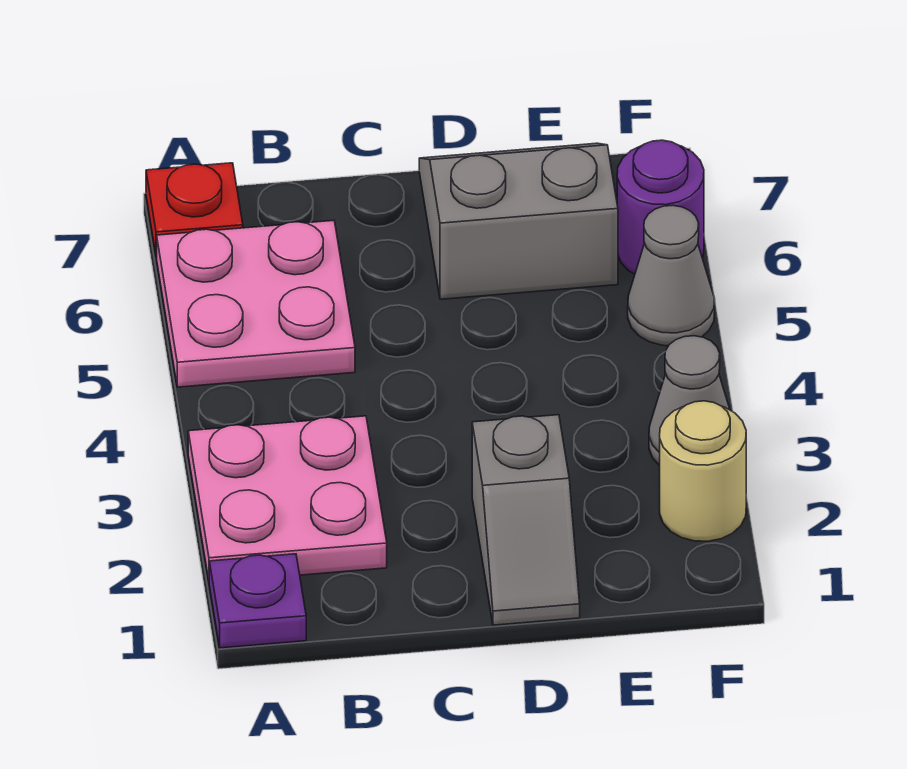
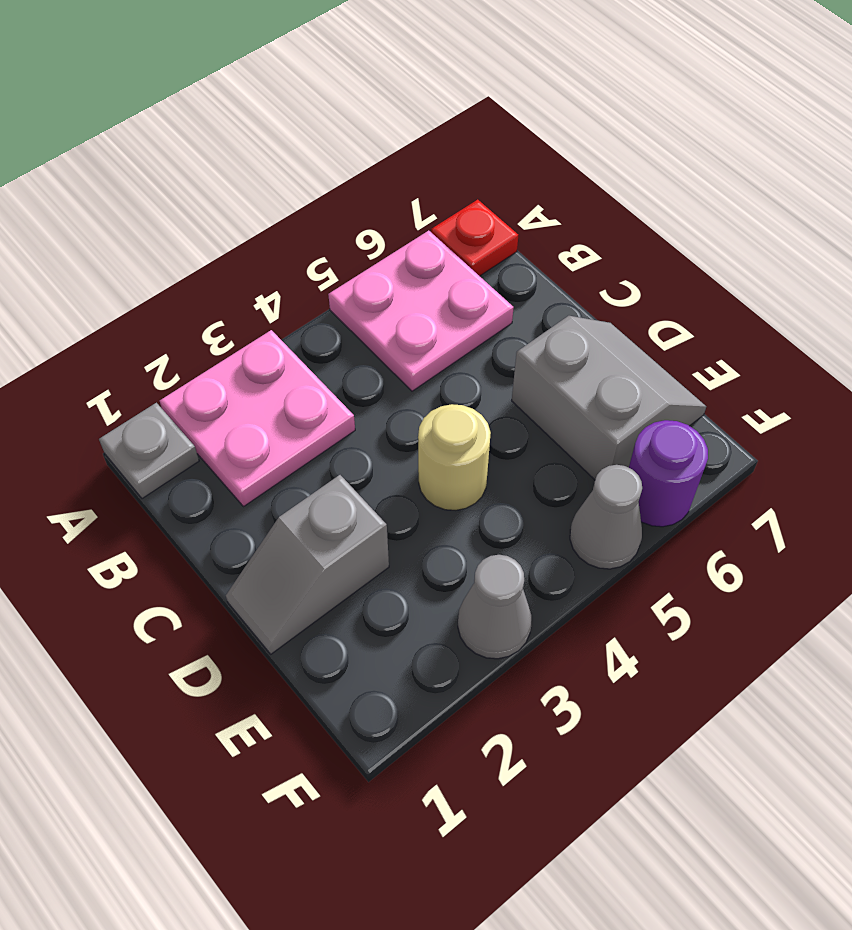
purple plate A1 level 1 -> grey plate A1 level 1
tan round brick F2 level 1 -> tan round brick D4 level 1

